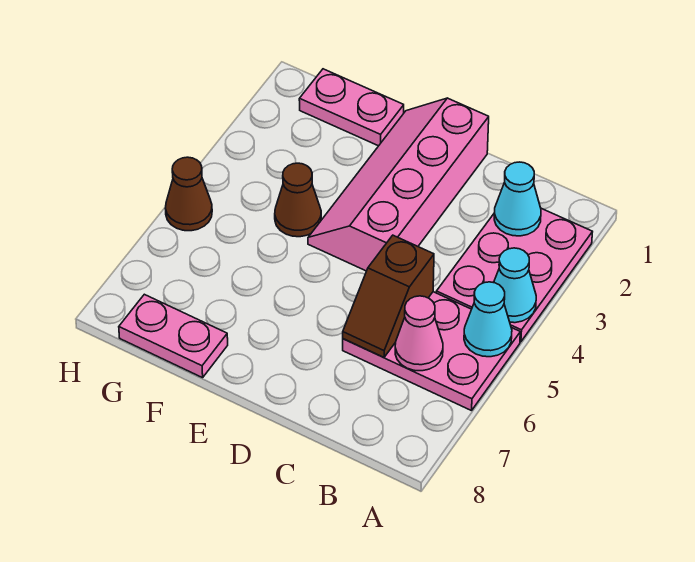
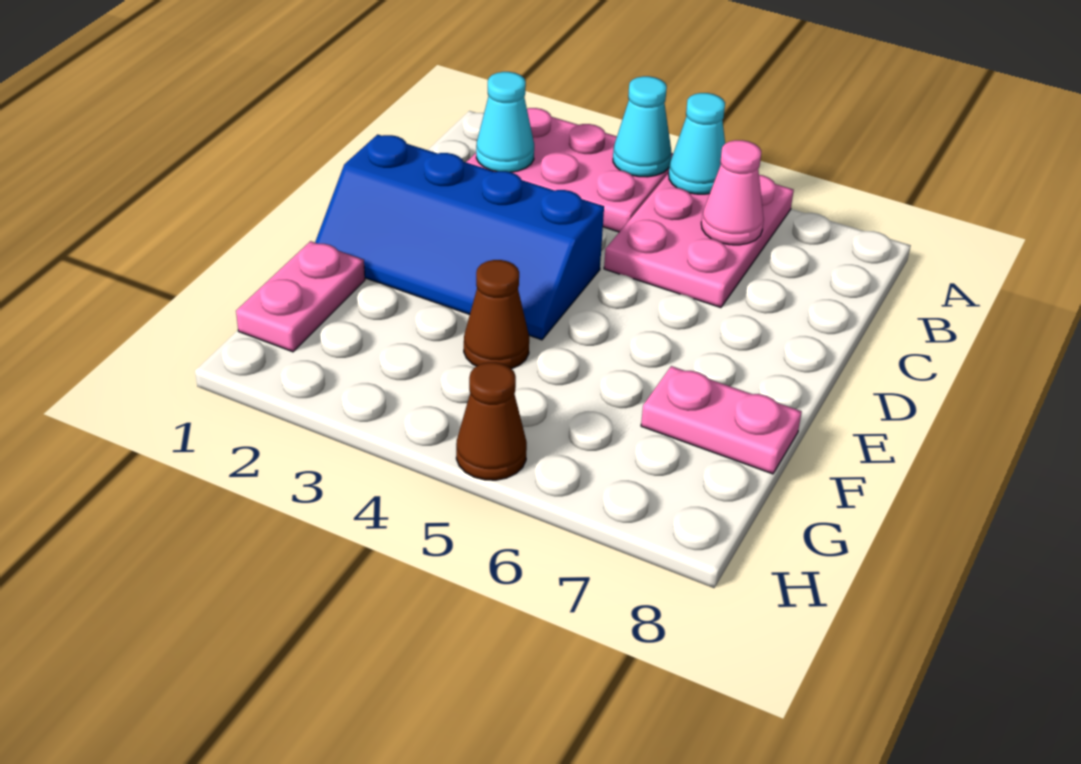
brown slope C5:C6 level 2 top 5 -> none
pink slope D1:E4 level 1 top D -> blue slope D1:E4 level 1 top D
pink plate F8:G8 level 1 -> pink plate F7:F8 level 1

